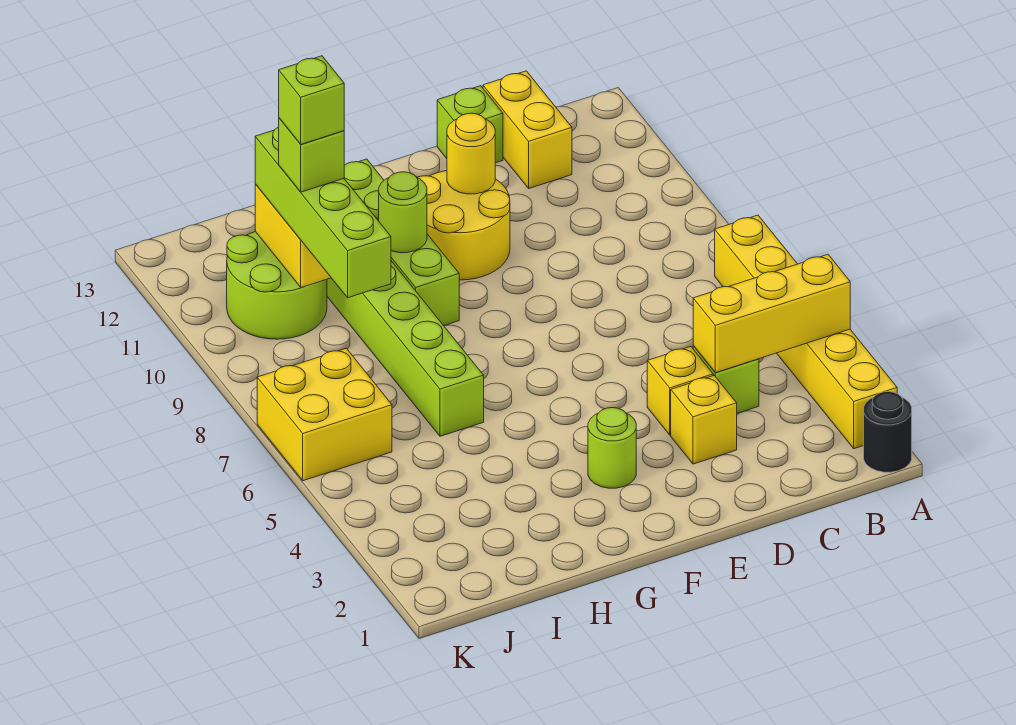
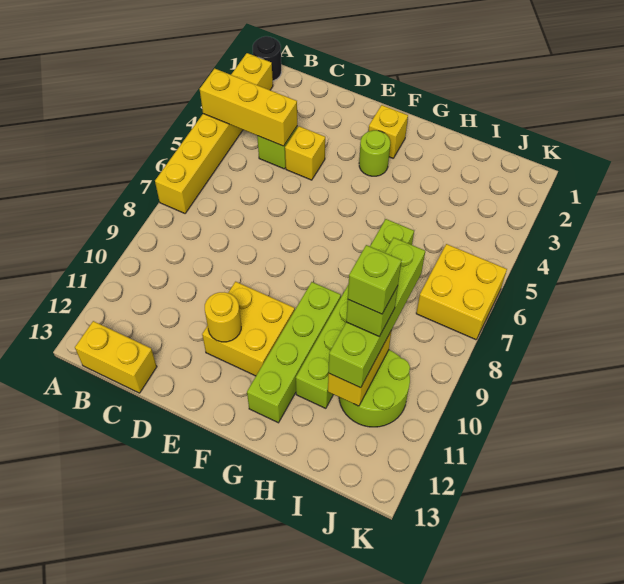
yellow brick C12:C13 level 1 -> yellow brick B13:C13 level 1
yellow brick D3 level 1 -> yellow brick F2 level 1
lime brick D13 level 1 -> none
yellow round brick E10:F11 level 1 -> yellow brick E10:F11 level 1
lime round brick G10 level 2 -> none

